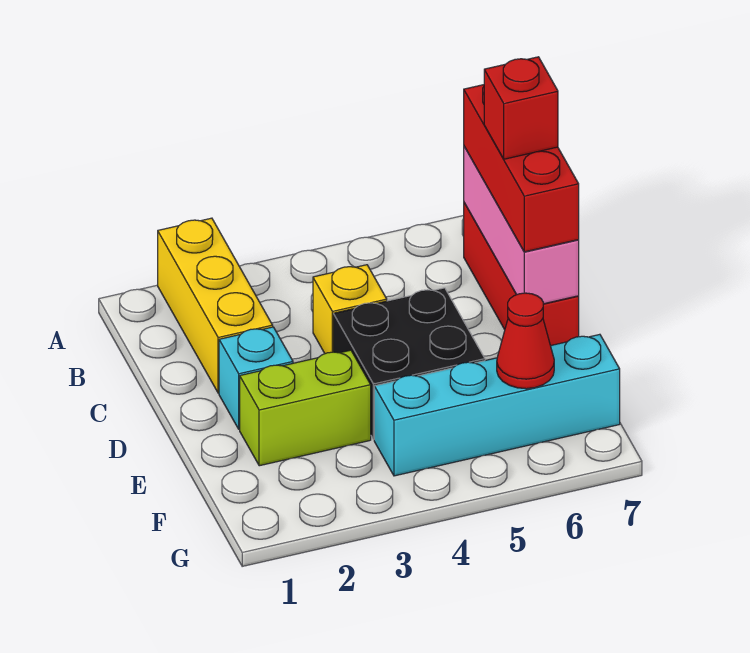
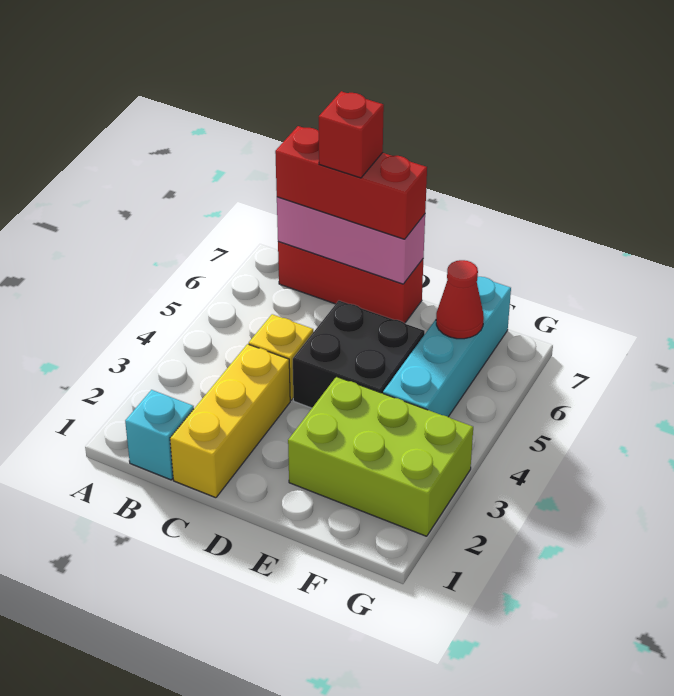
yellow brick A2:C2 level 1 -> yellow brick C1:C3 level 1
cyan brick D2 level 1 -> cyan brick B1 level 1
lime brick E2:E3 level 1 -> lime brick E2:G3 level 1

